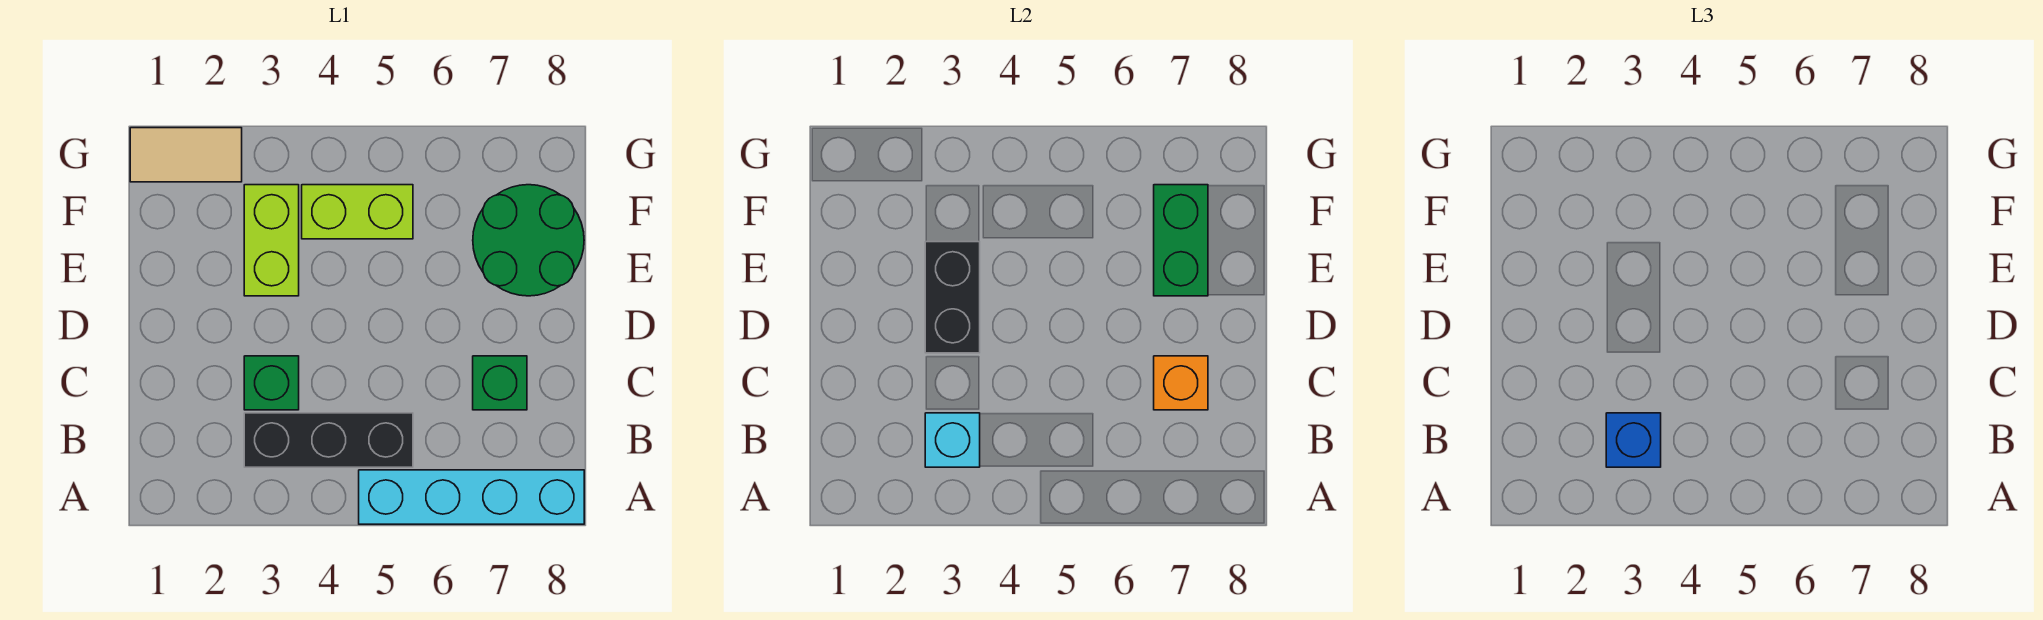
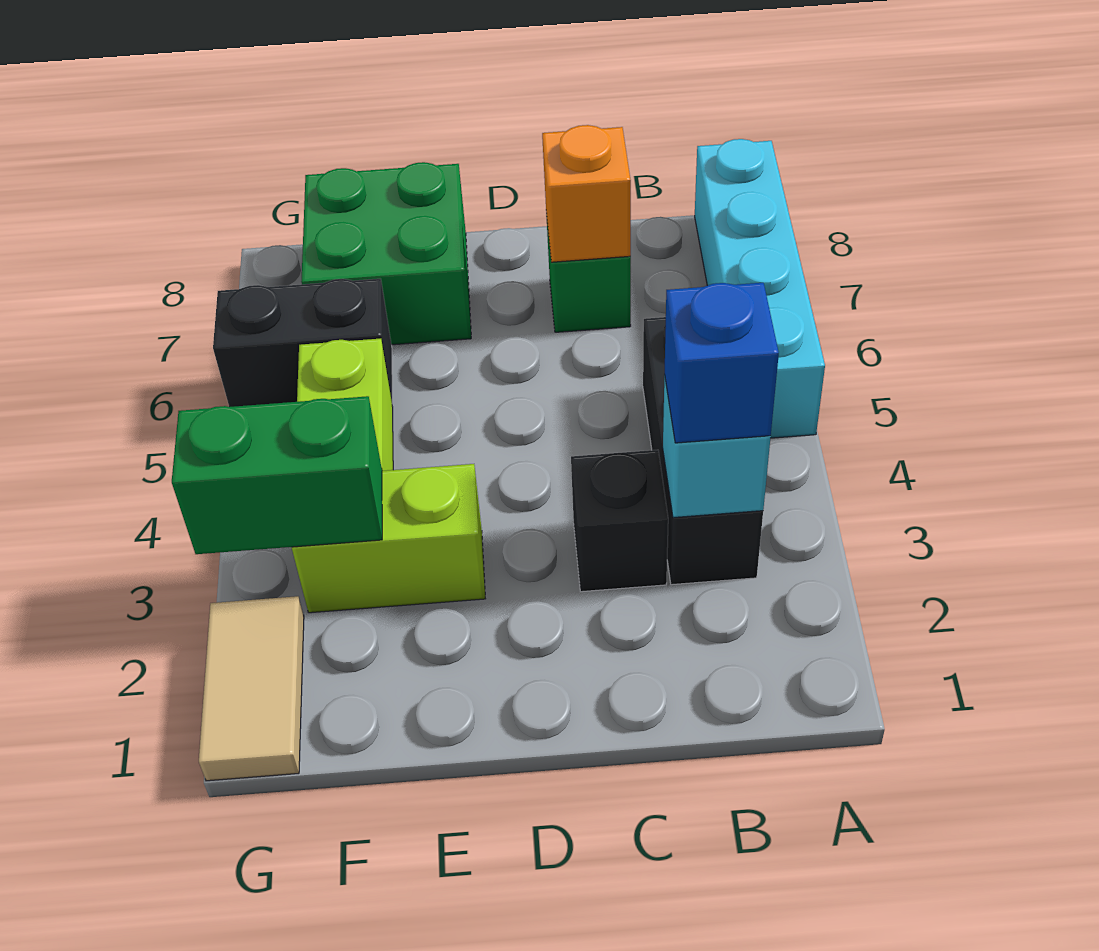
green brick C3 level 1 -> black brick C3 level 1
black brick D3:E3 level 2 -> black brick F6:G6 level 1
green round brick E7:F8 level 1 -> green brick E7:F8 level 1
green brick E7:F7 level 2 -> green brick F3:G3 level 2

